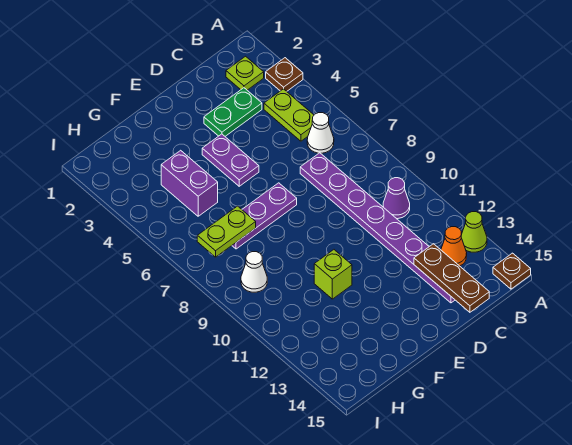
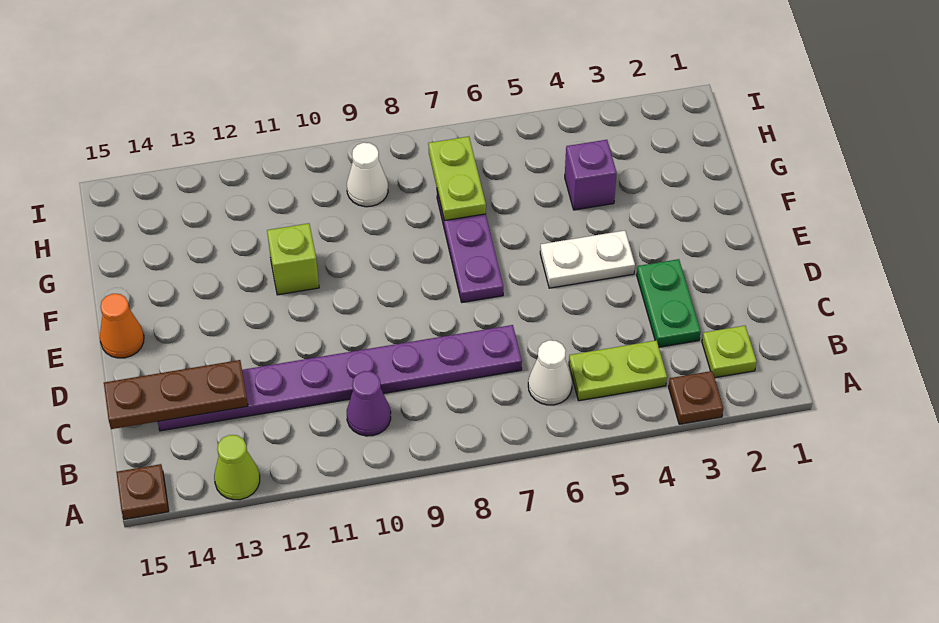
orange cone B13 level 1 -> orange cone E15 level 1
purple plate E4:E5 level 1 -> white plate E4:E5 level 1
purple brick G4:G5 level 1 -> purple brick G4 level 1

